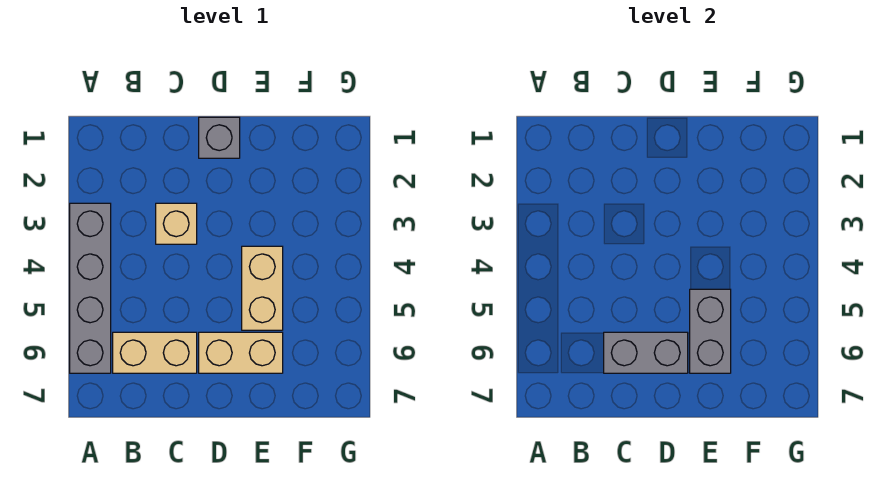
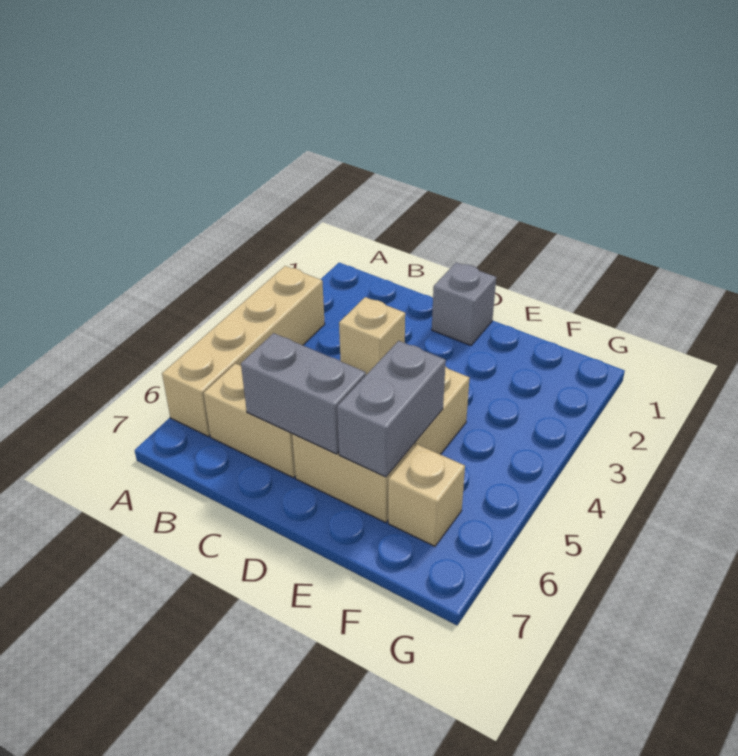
grey brick A3:A6 level 1 -> tan brick A3:A6 level 1
none -> tan brick F6 level 1

